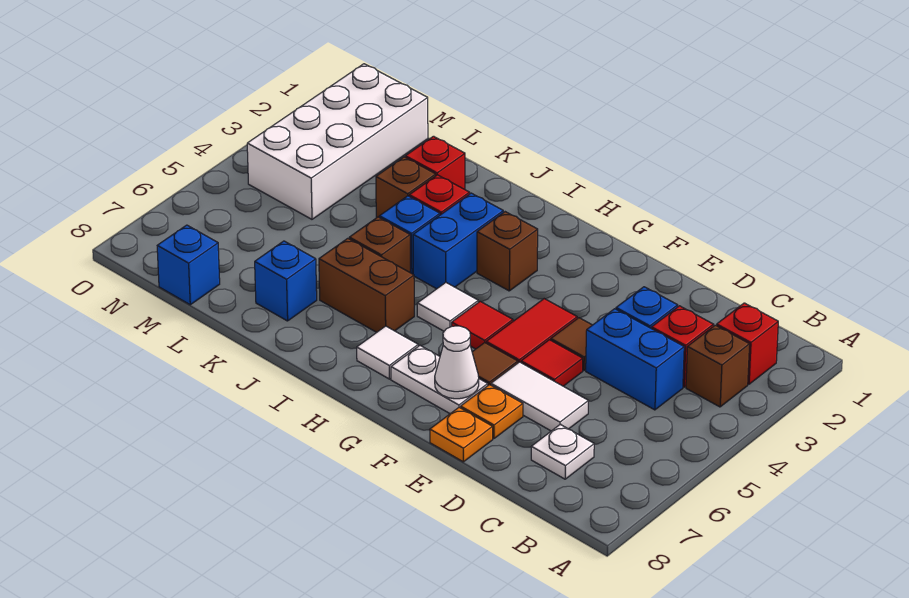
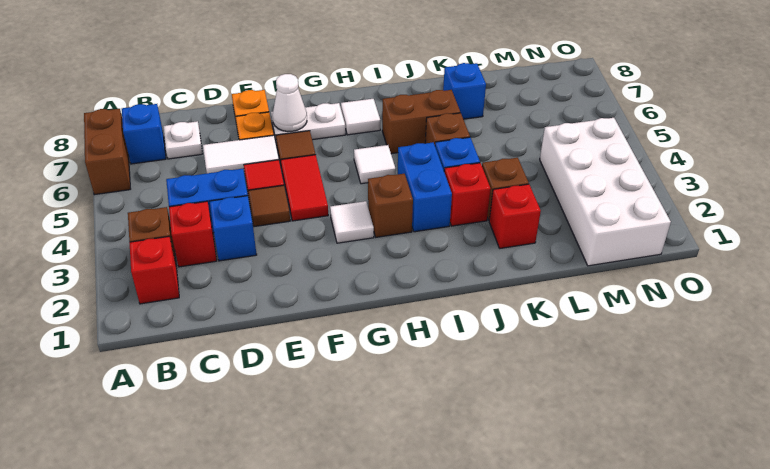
none -> brown brick A6:A7 level 1
none -> white tile G3 level 1
red tile G5 level 1 -> none
blue brick M8 level 1 -> blue brick B7 level 1

